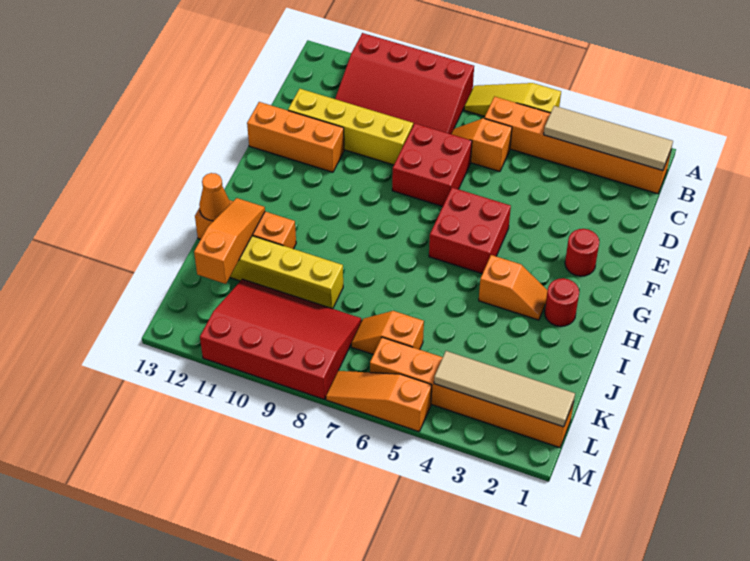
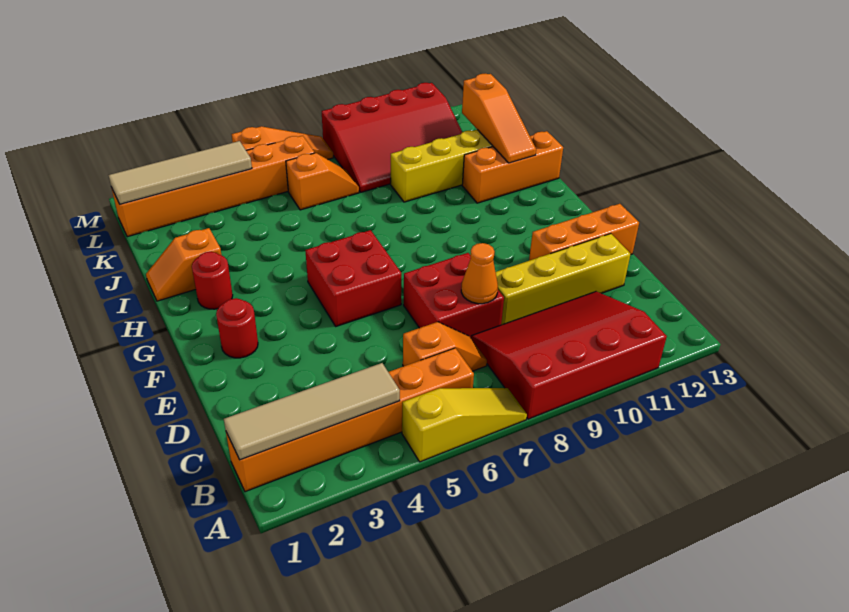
orange slope H3:H4 level 1 top 4 -> orange slope I1:I2 level 1 top 2
orange cone I13 level 2 -> orange cone D8 level 2

